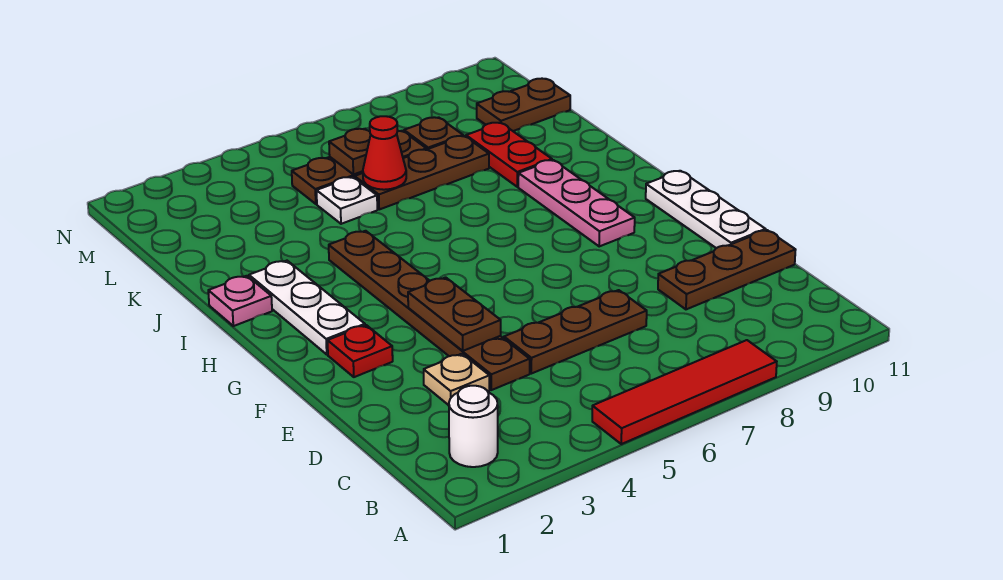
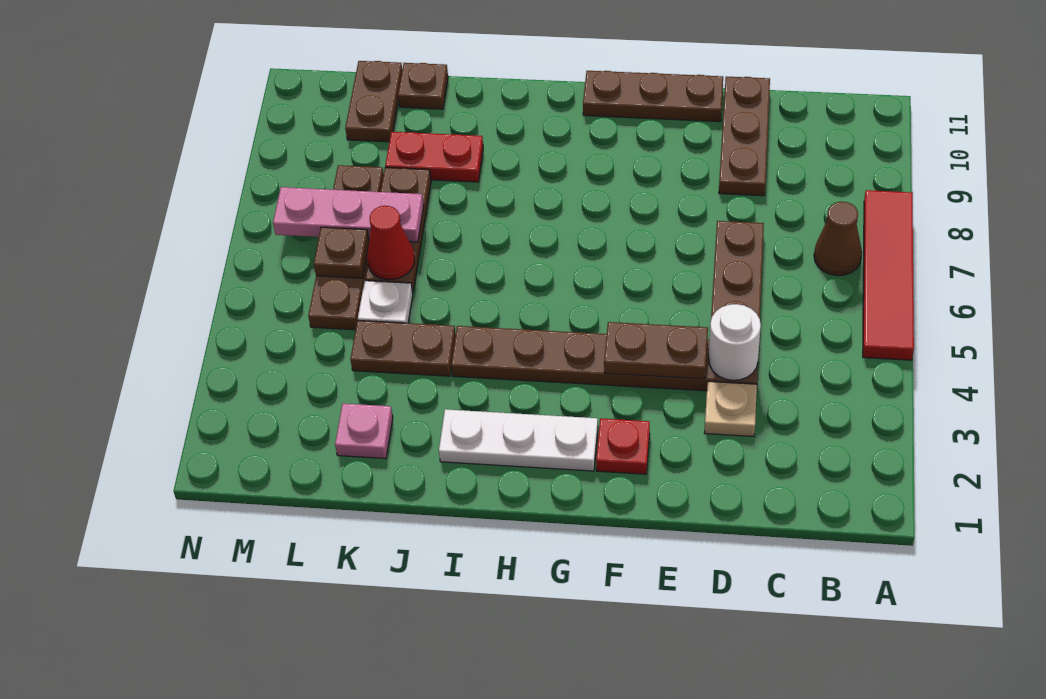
white round brick B2 level 1 -> white round brick D4 level 2
none -> brown cone B7 level 1
white plate E11:G11 level 1 -> brown plate E11:G11 level 1
pink plate G9:I9 level 1 -> pink plate K7:M7 level 2
pink plate I1 level 1 -> pink plate K2 level 1
none -> brown plate J4:K4 level 1
none -> brown plate K11 level 1

